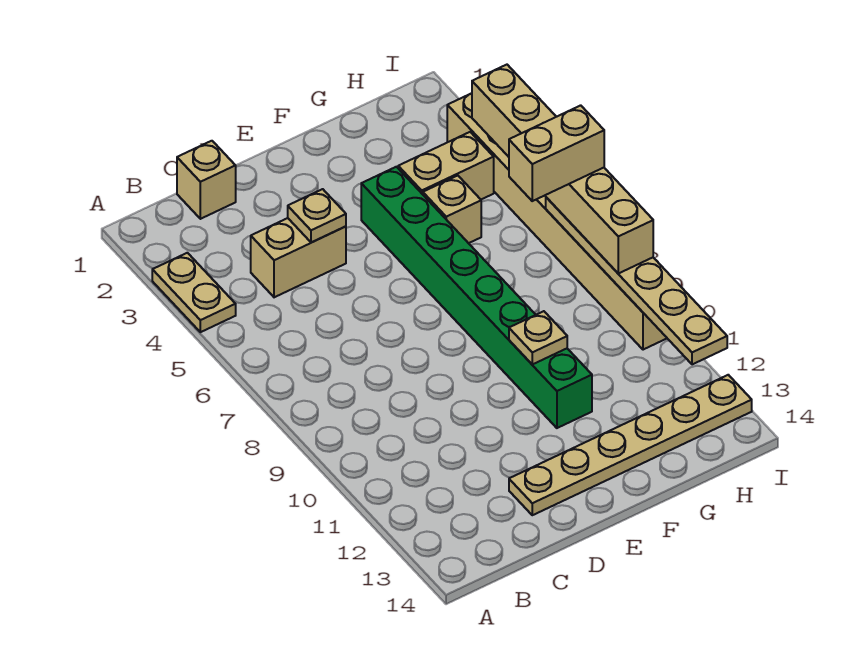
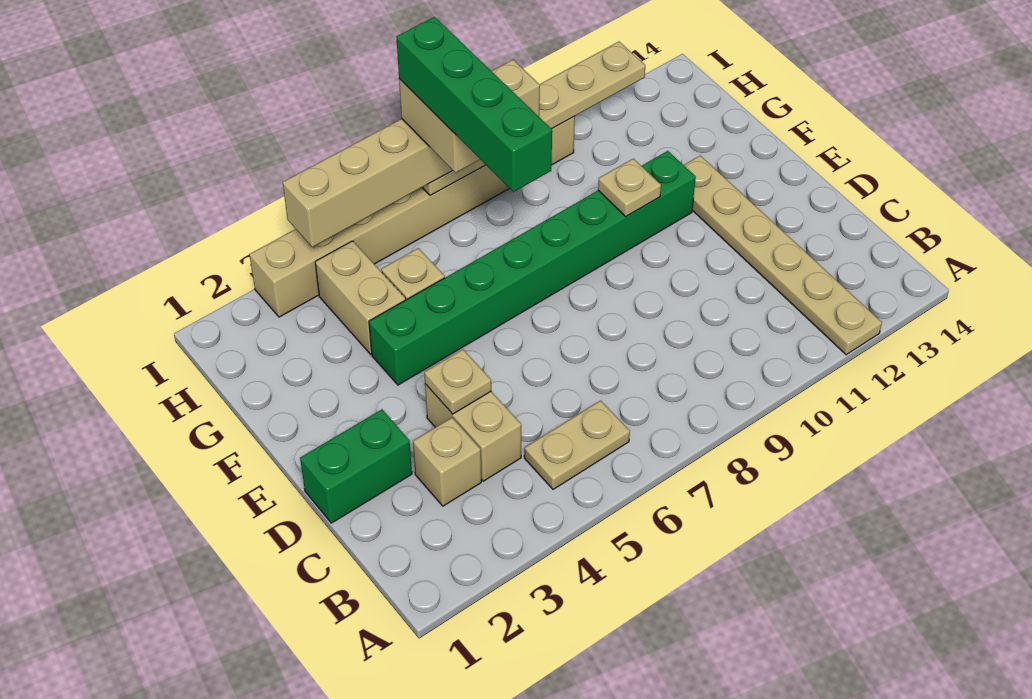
tan plate A3:A4 level 1 -> tan plate B5:B6 level 1
tan brick C1 level 1 -> tan brick C3 level 1
none -> green brick D1:D2 level 1
tan plate D13:I13 level 1 -> tan plate A12:F12 level 1
none -> green brick F7:I7 level 5

